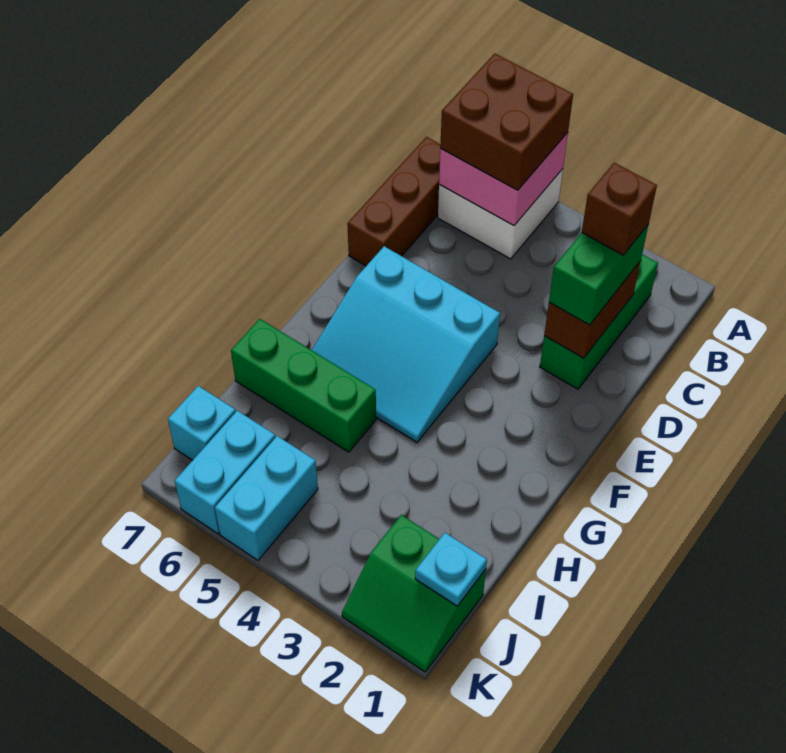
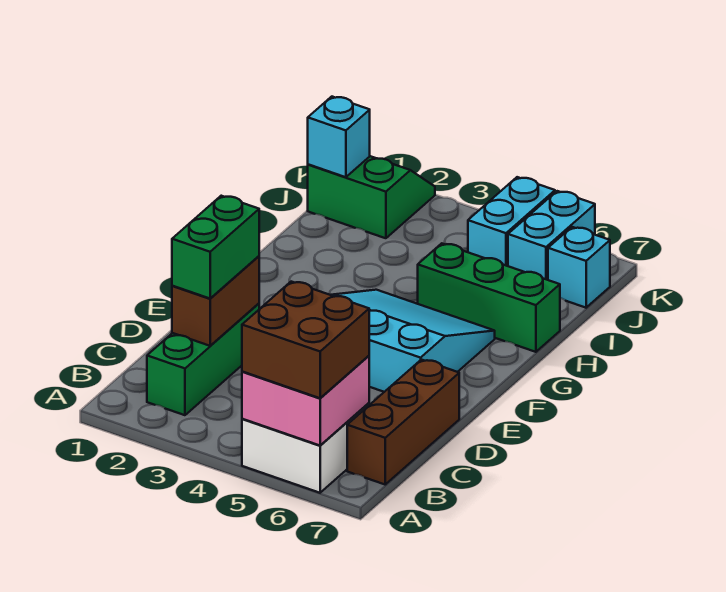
brown brick C2 level 4 -> none
cyan plate J1 level 2 -> cyan brick J1 level 2

